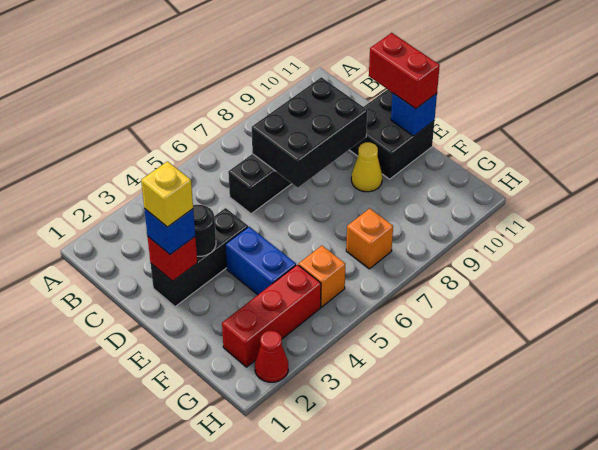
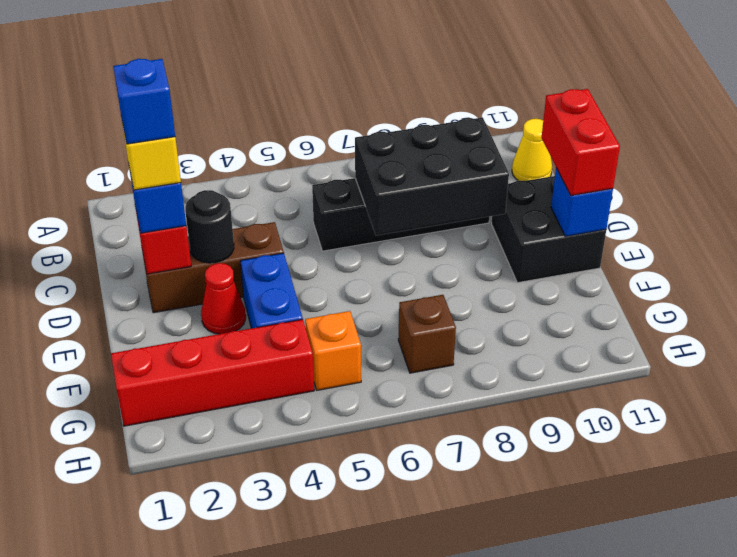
black brick D2:D4 level 1 -> brown brick D2:D4 level 1
none -> blue brick D2 level 5
yellow cone E9 level 1 -> yellow cone B11 level 1
red brick G2:G4 level 1 -> red brick G1:G4 level 1
orange brick G7 level 1 -> brown brick G7 level 1
red cone H2 level 1 -> red cone E3 level 1

